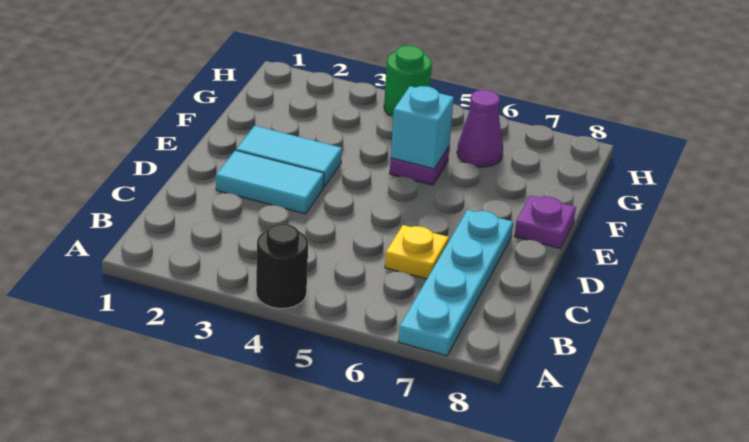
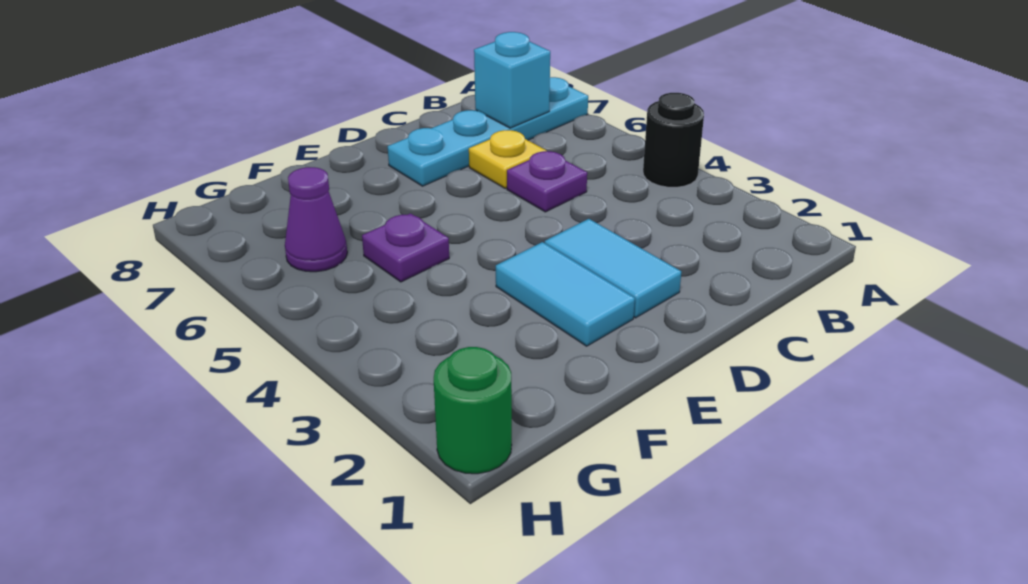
purple plate E8 level 1 -> purple plate C5 level 1
cyan brick F5 level 2 -> cyan brick B7 level 2
green round brick H4 level 1 -> green round brick H1 level 1

